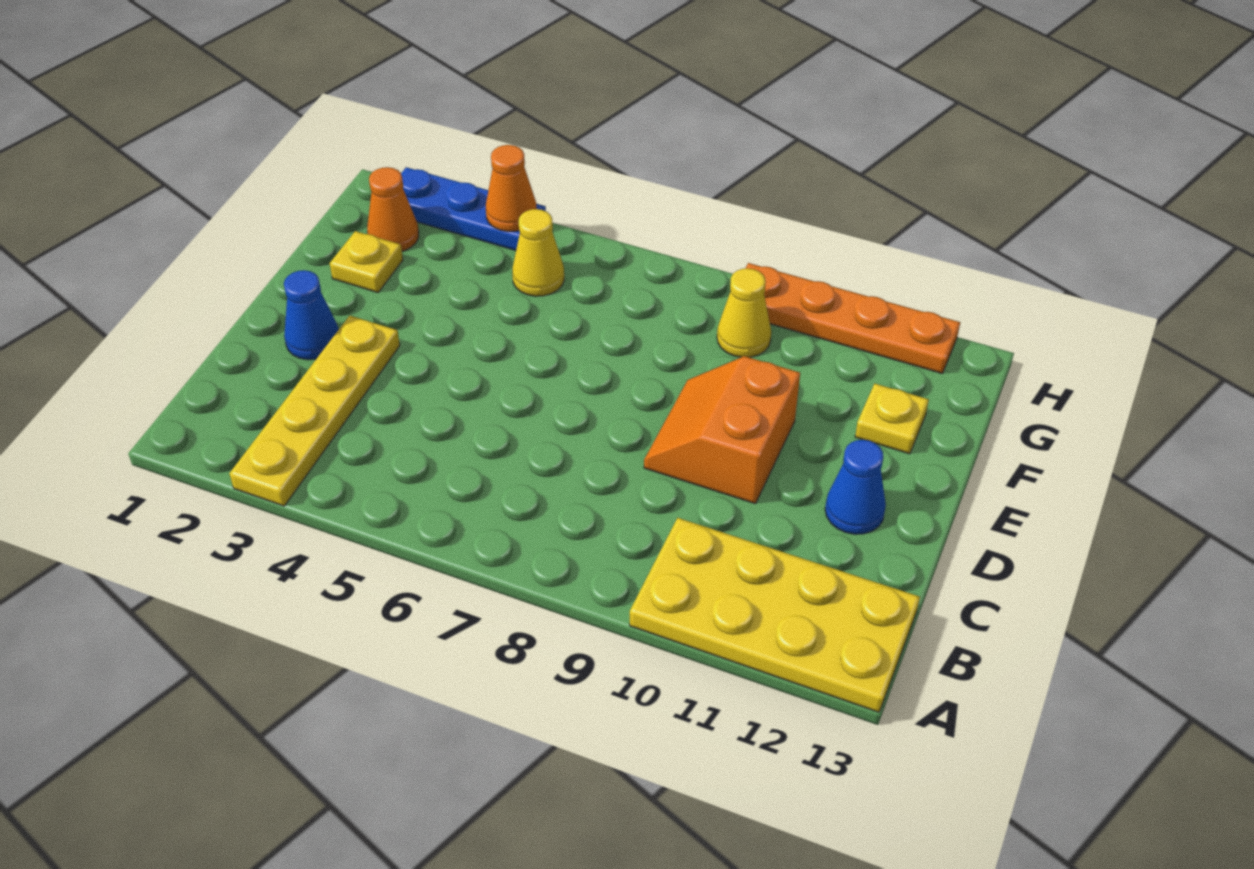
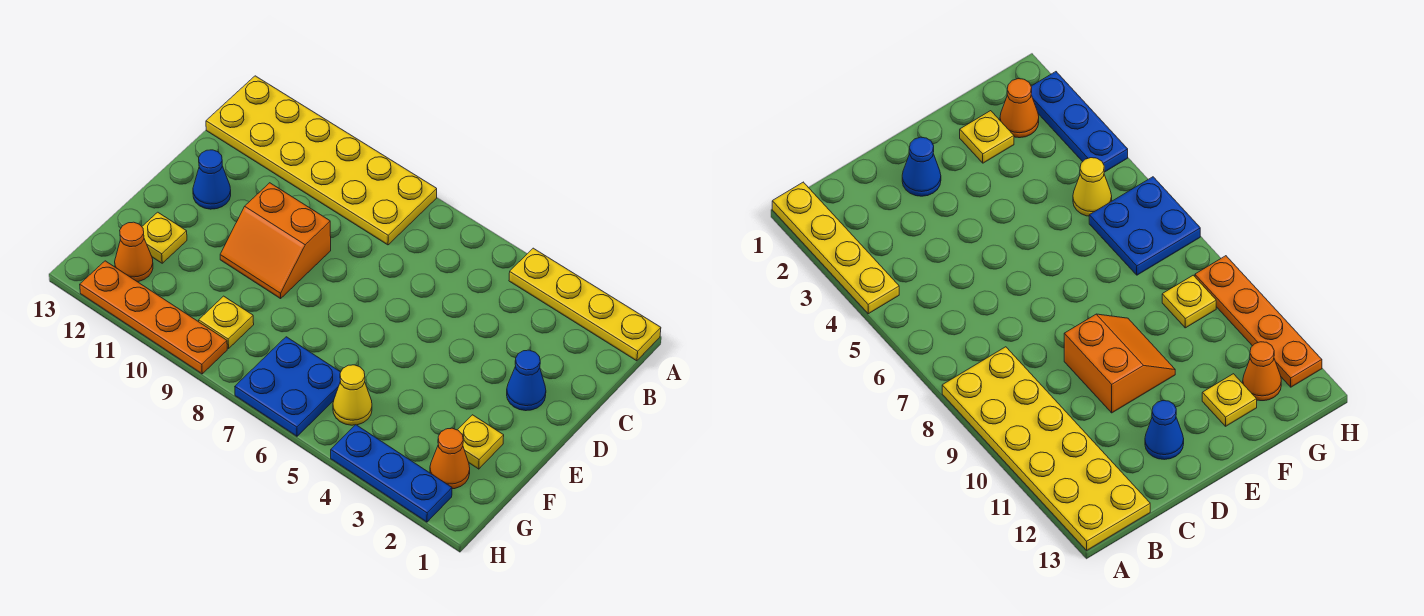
yellow plate A3:D3 level 1 -> yellow plate A1:A4 level 1
yellow plate A10:B13 level 1 -> yellow plate A8:B13 level 1
orange slope D9:E10 level 1 top 10 -> orange slope D9:E10 level 1 top D
none -> blue plate G6:H7 level 1
yellow cone G9 level 1 -> yellow plate G9 level 1
orange cone H4 level 2 -> orange cone G12 level 1

